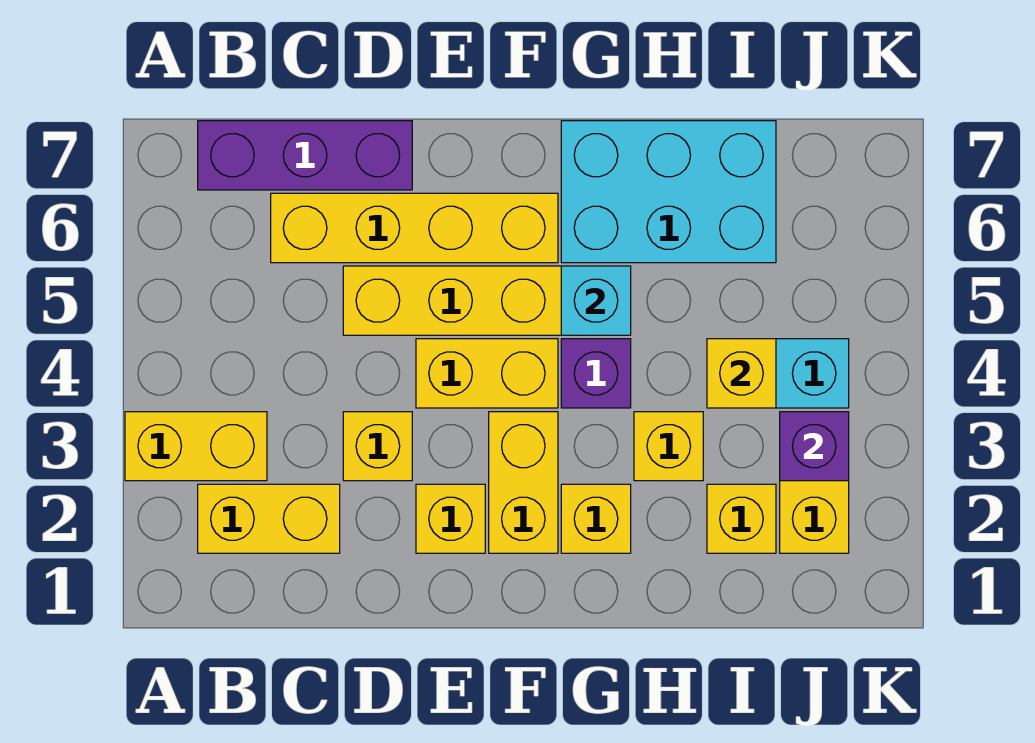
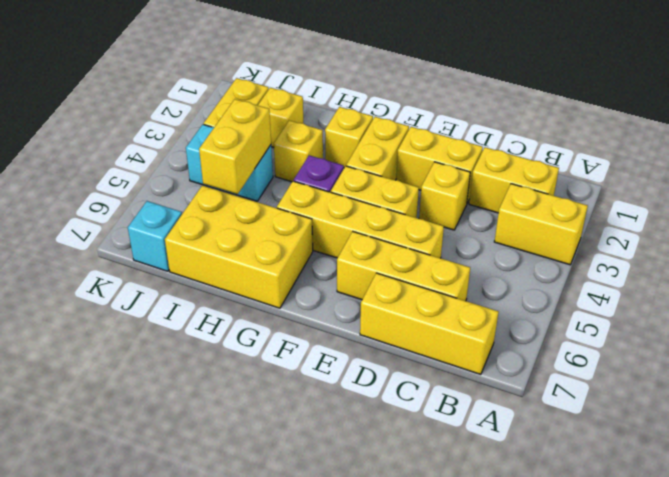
purple brick B7:D7 level 1 -> yellow brick B7:D7 level 1
yellow brick C6:F6 level 1 -> yellow brick C6:E6 level 1
yellow brick E2 level 1 -> yellow brick D2:E2 level 1
cyan brick G5 level 2 -> cyan brick J7 level 1
cyan brick G6:I7 level 1 -> yellow brick G6:I7 level 1
yellow brick I4 level 2 -> yellow brick I4:I5 level 2
purple brick J3 level 2 -> none

